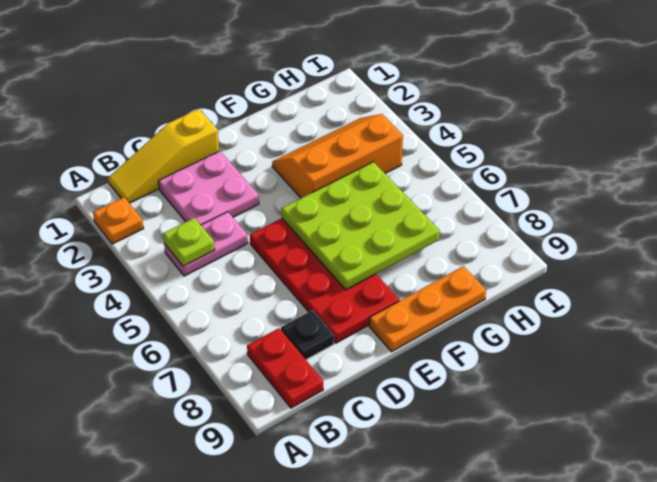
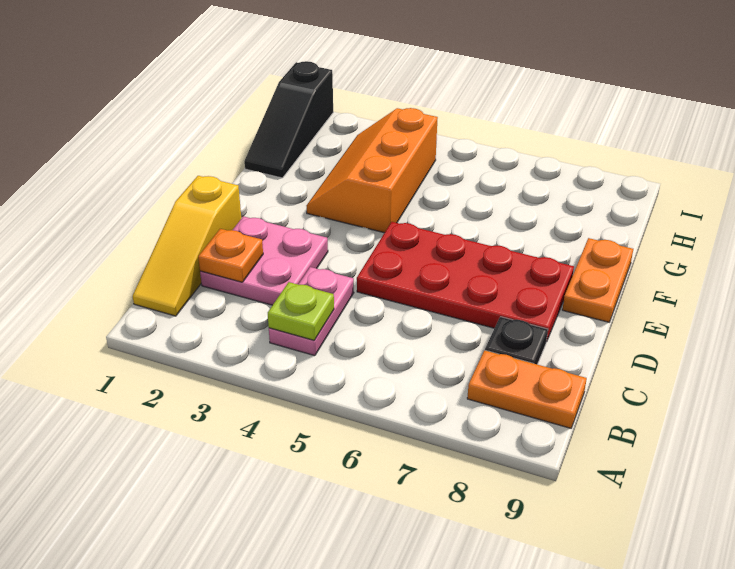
orange plate A2 level 1 -> orange plate C2 level 2
red plate B8:B9 level 1 -> orange plate B8:B9 level 1
lime plate E5:G7 level 2 -> none
orange plate E9:G9 level 1 -> orange plate E9:F9 level 1
none -> black slope G1:I1 level 1 top I

